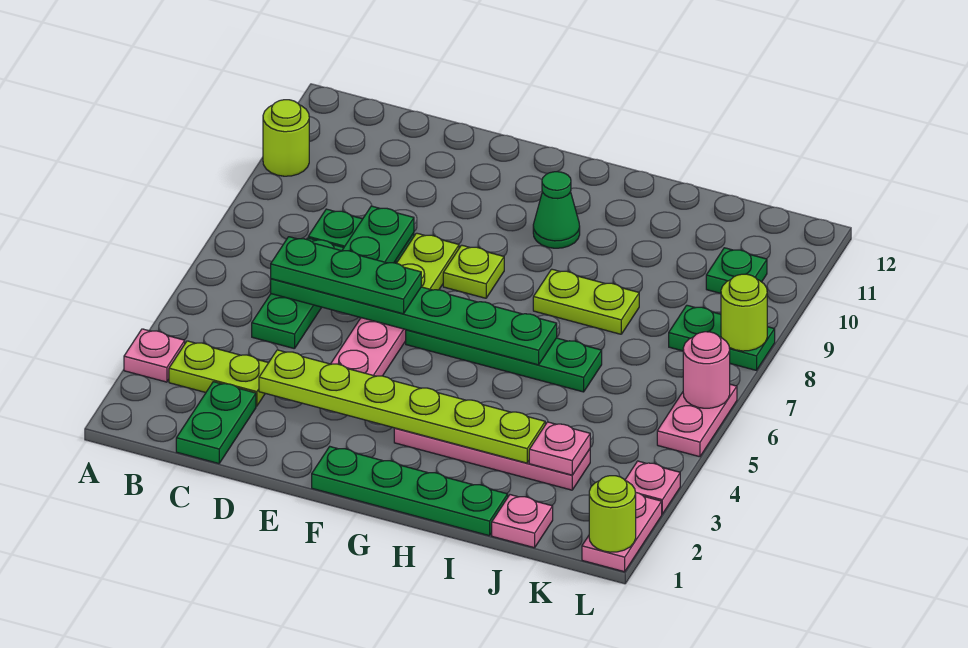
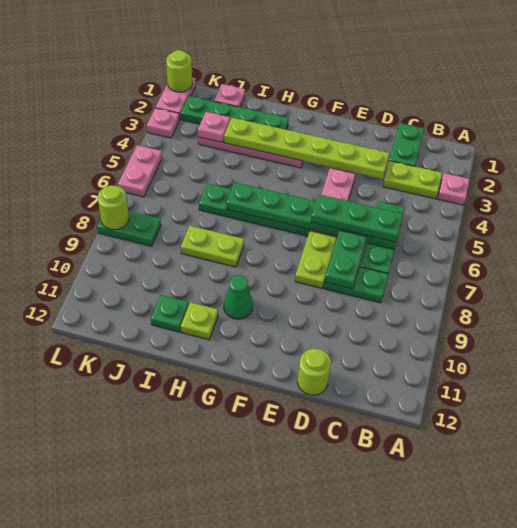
lime round brick A10 level 1 -> lime round brick D12 level 1
green plate F1:I1 level 1 -> green plate H2:K2 level 1
lime plate F8 level 1 -> lime plate H11 level 1
green plate K10 level 1 -> green plate I11 level 1
pink round brick L6 level 2 -> none

